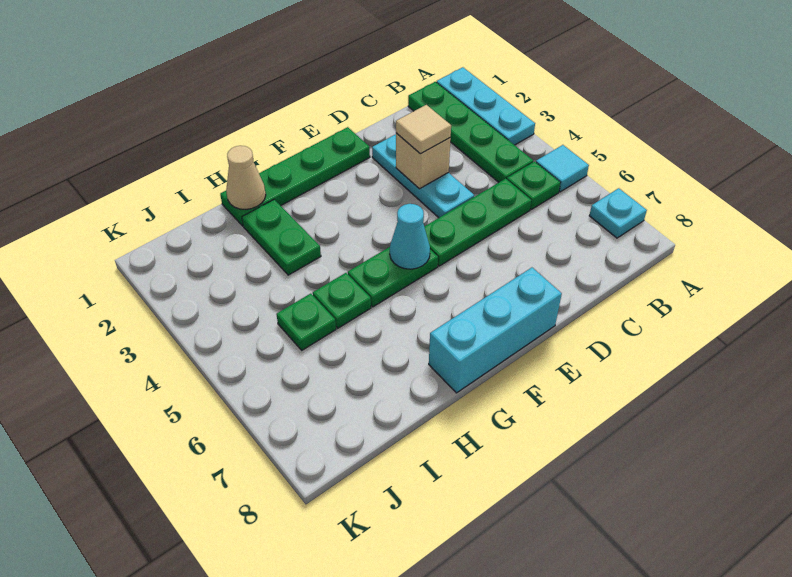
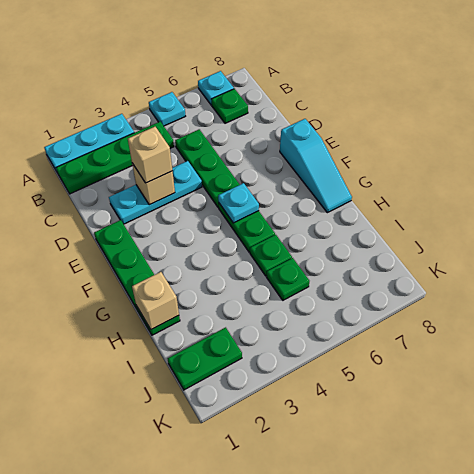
cyan tile A5 level 1 -> cyan plate A5 level 1
green plate B5 level 1 -> green plate B7 level 1
tan tile D3 level 3 -> tan brick D3 level 3
cyan brick E8:G8 level 1 -> cyan slope E8:G8 level 1 top E
cyan cone F5 level 2 -> cyan plate F5 level 2
tan cone H1 level 2 -> tan brick H1 level 2
green plate H2:H3 level 1 -> green plate J1:J2 level 1

